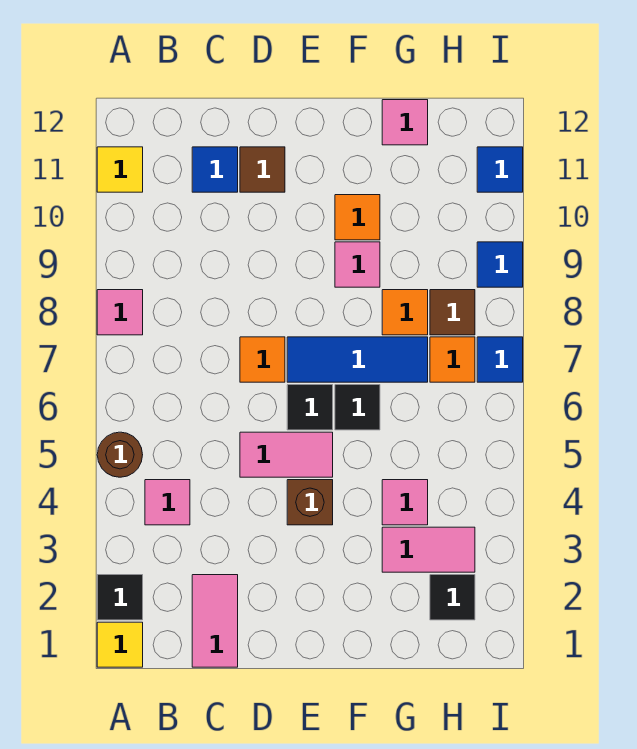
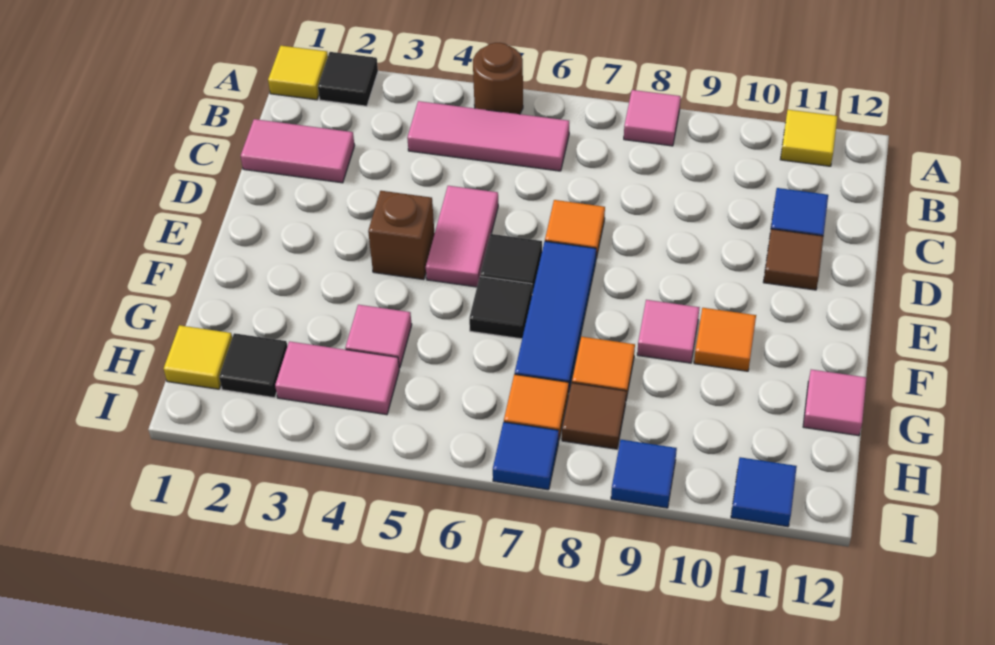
pink tile B4 level 1 -> pink tile B4:B6 level 1
pink tile G3:H3 level 1 -> pink tile H3:H4 level 1
none -> yellow tile H1 level 1

